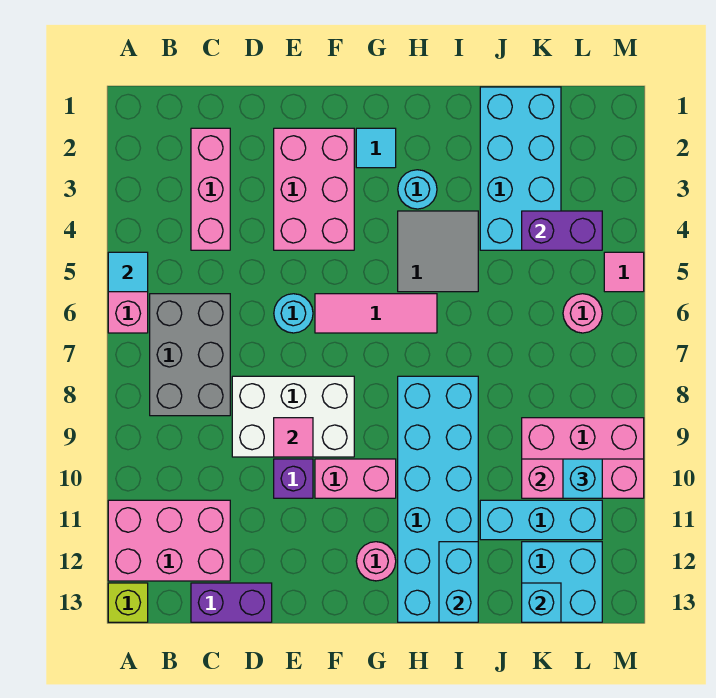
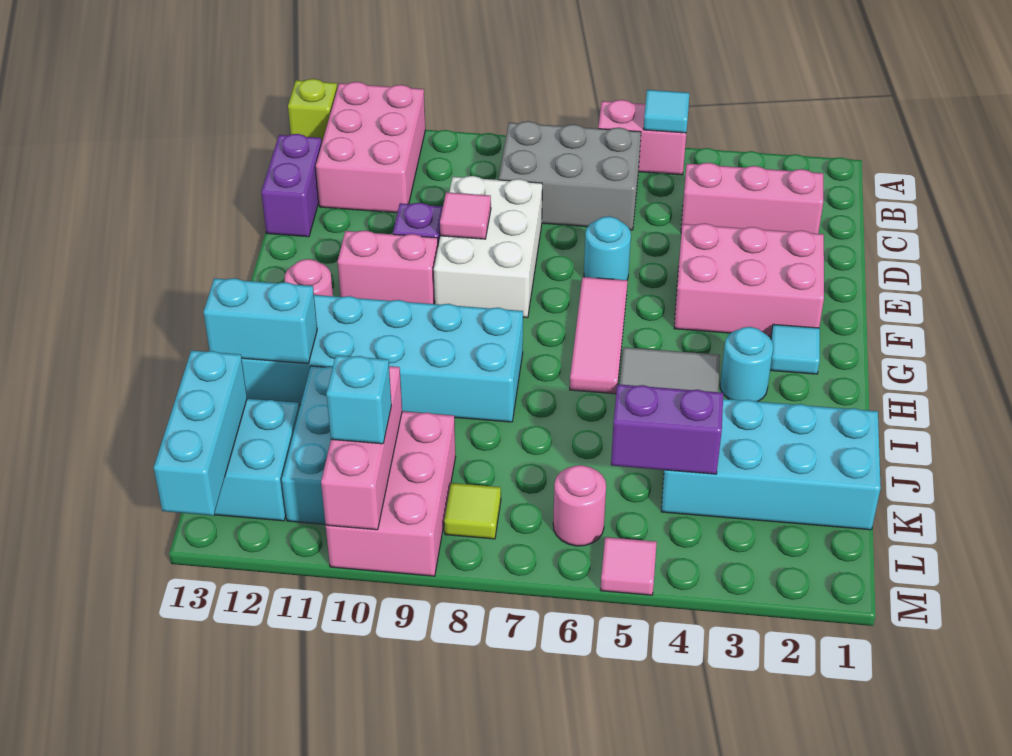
pink brick F10:G10 level 1 -> pink brick F10:F11 level 1
purple brick K4:L4 level 2 -> purple brick K4:K5 level 2
cyan brick K13 level 2 -> cyan brick K13:M13 level 2
none -> lime tile L8 level 1

